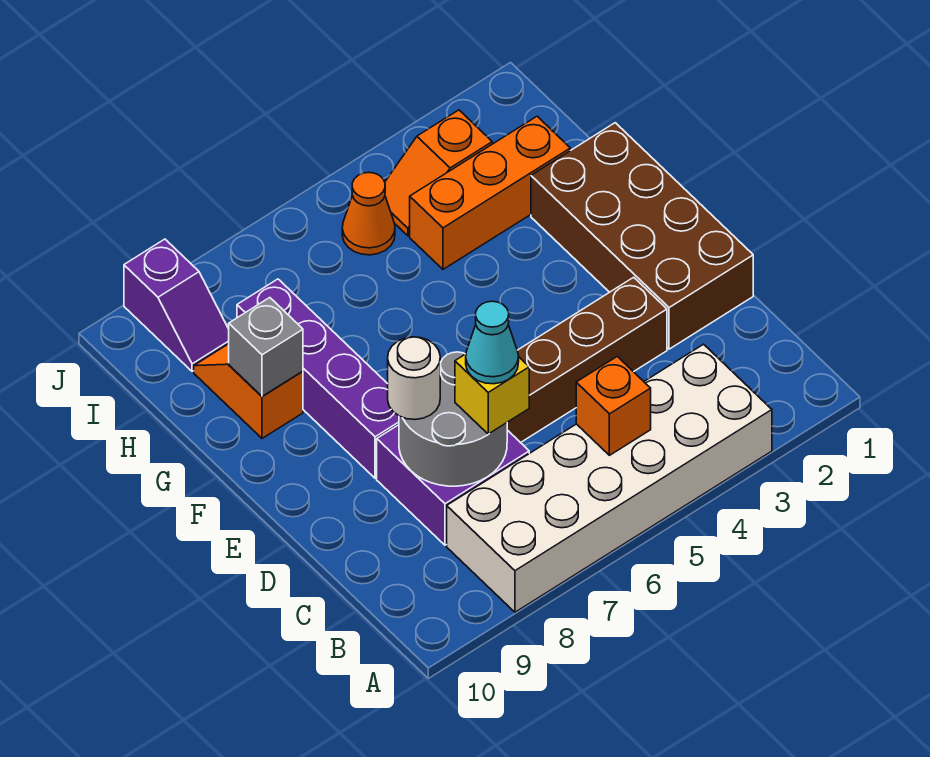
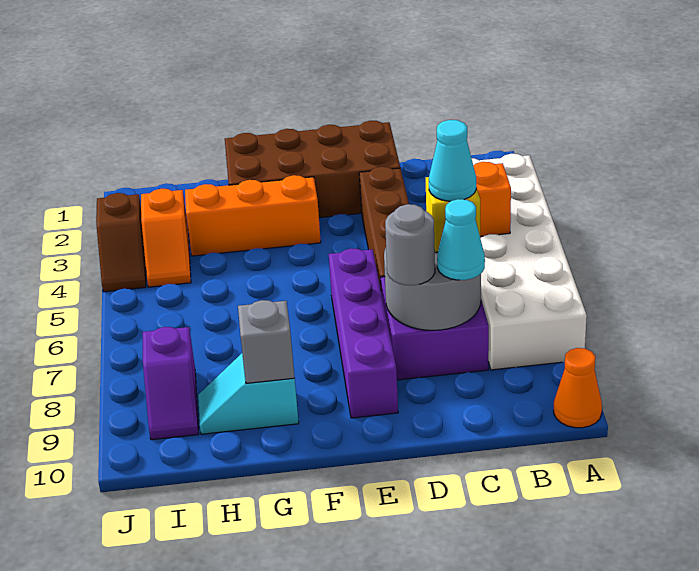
none -> cyan cone C8 level 3
white round brick D8 level 3 -> grey round brick D8 level 3
purple brick E8:H8 level 1 -> purple brick E6:E9 level 1
orange slope G9:H9 level 1 top G -> cyan slope G9:H9 level 1 top G
orange brick H2:H4 level 1 -> orange brick F3:H3 level 1
orange cone I5 level 1 -> orange cone A10 level 1
purple slope I9:J9 level 1 top J -> purple slope I8:I9 level 1 top 8
none -> brown slope J3:J4 level 1 top 3

